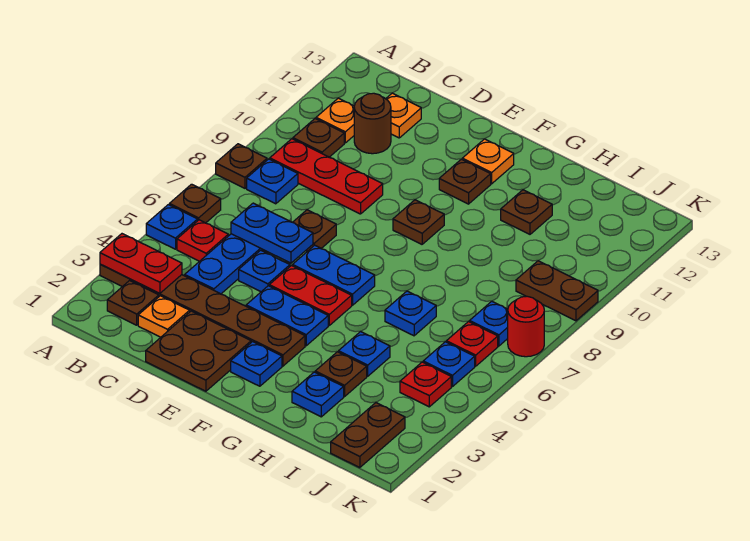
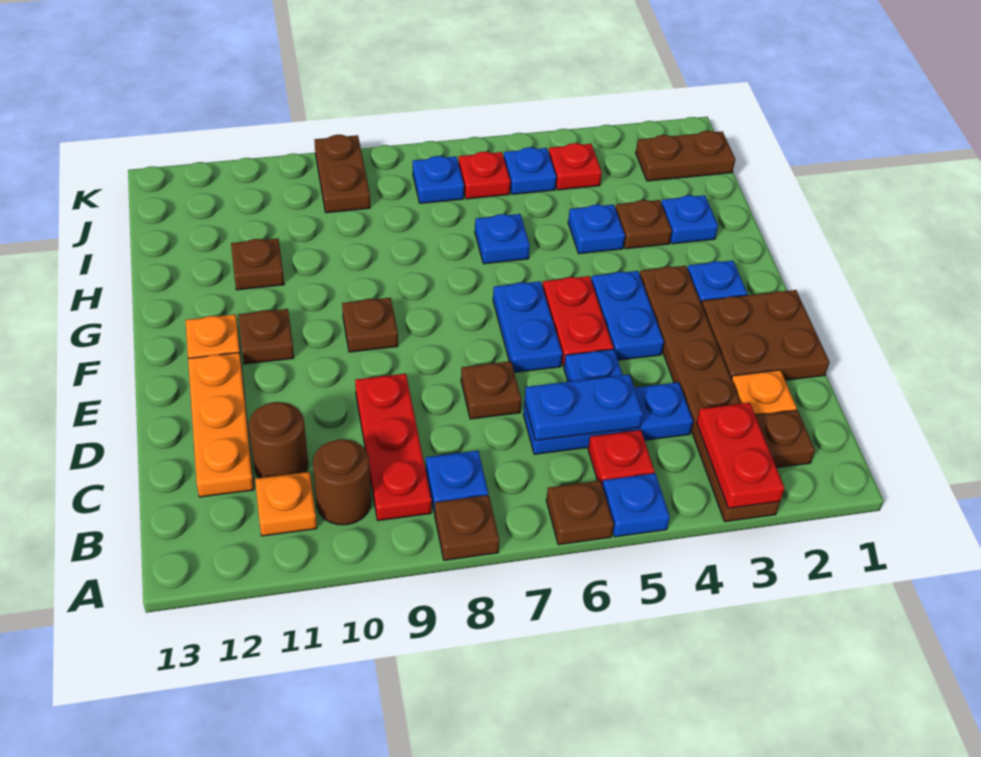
brown plate B10 level 1 -> brown round brick B10 level 1
blue plate C6:D6 level 2 -> blue plate C5:C6 level 2
orange plate C12 level 1 -> orange plate C12:E12 level 1
red round brick K7 level 1 -> none

